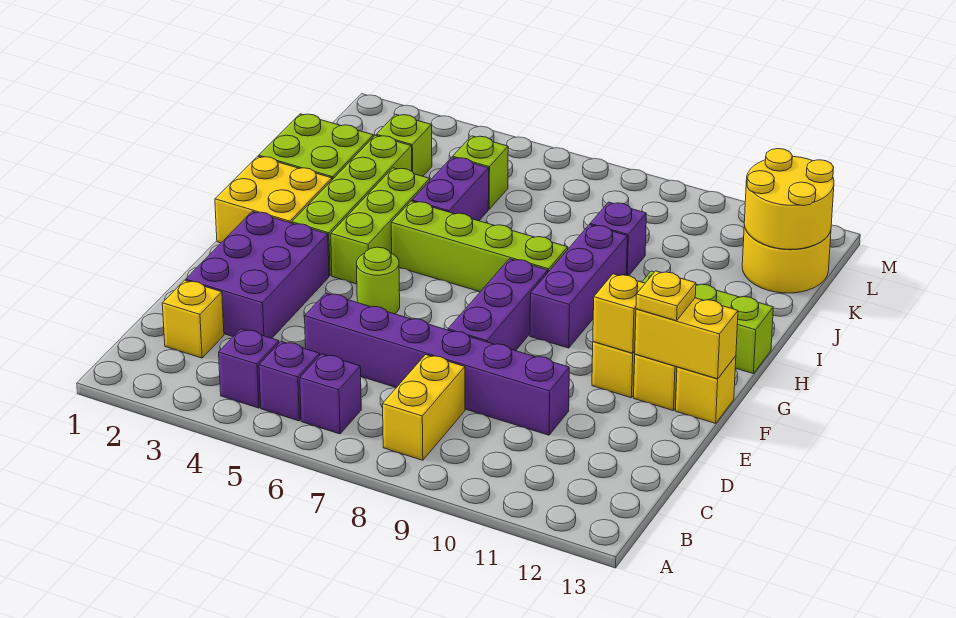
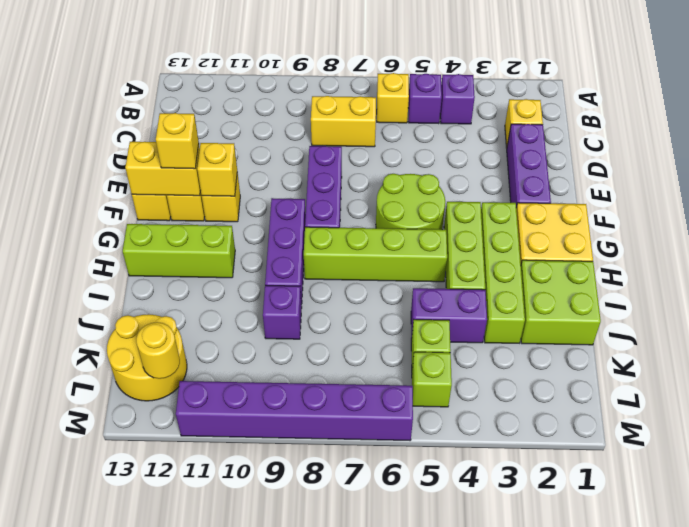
purple brick B6 level 1 -> yellow brick B6 level 1
yellow brick B8:C8 level 1 -> yellow brick C7:C8 level 1
purple brick D2:F3 level 1 -> purple brick D2:F2 level 1
purple brick D5:D10 level 1 -> purple brick M6:M11 level 1
lime round brick F5 level 1 -> lime round brick F5:G6 level 1
yellow plate F12 level 3 -> yellow brick F12 level 3
purple brick I5:J5 level 1 -> purple brick J4:J5 level 1
lime brick K3 level 1 -> lime brick L5 level 1
yellow round brick K12:L13 level 2 -> yellow round brick L12 level 2

